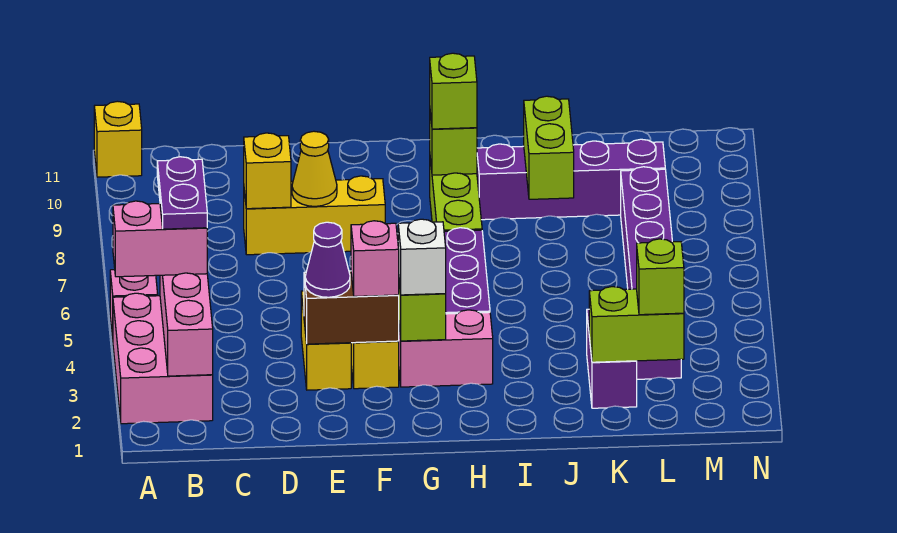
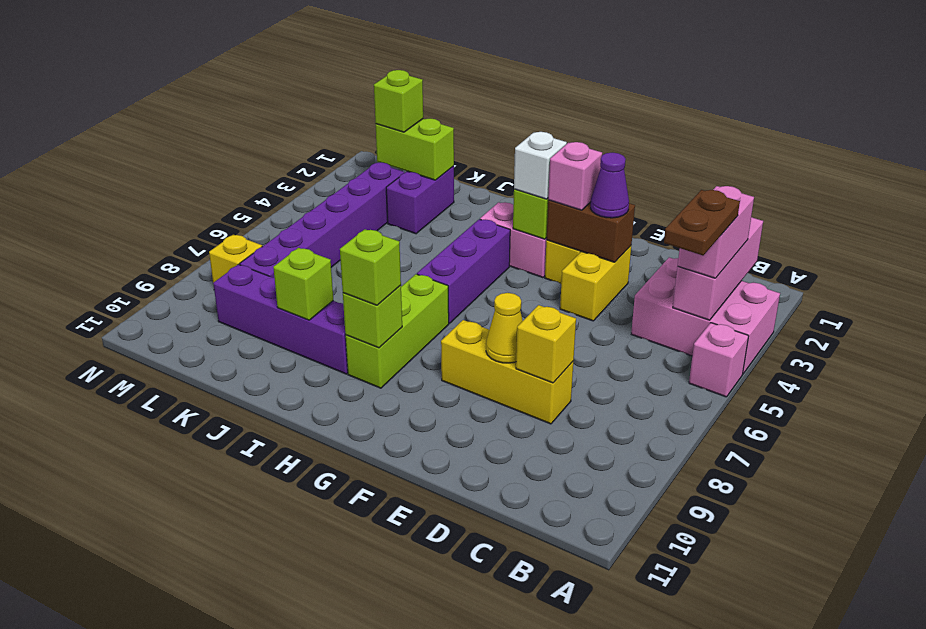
pink brick A2:B4 level 1 -> pink brick A3:C4 level 1
pink brick A4:B4 level 3 -> pink brick B3:B4 level 3
yellow brick A11 level 1 -> yellow brick M8 level 1
purple plate B4:B5 level 4 -> brown plate B4:B5 level 4
lime brick J8:J9 level 2 -> lime brick J9 level 2

